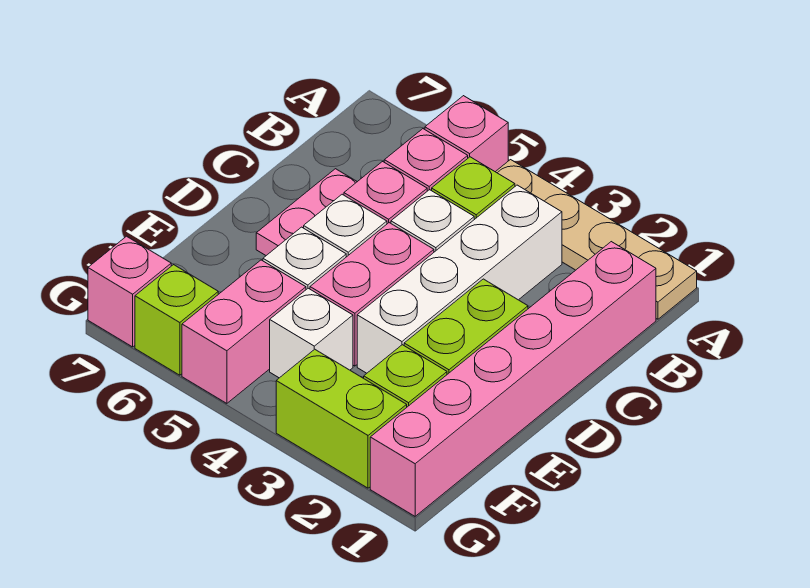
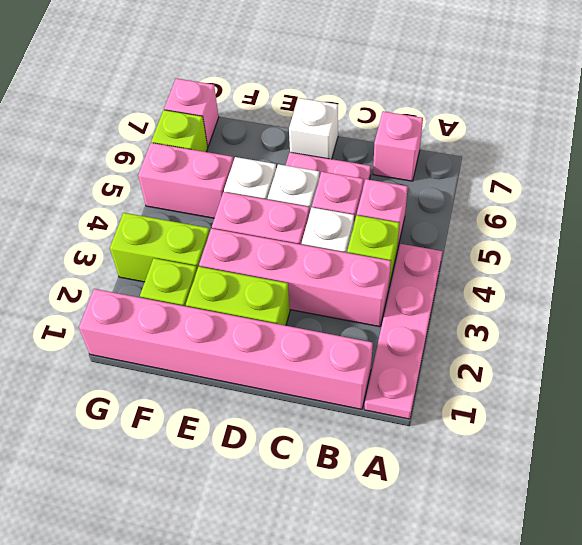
tan plate A1:A4 level 1 -> pink plate A1:A4 level 1
pink brick A5 level 1 -> pink brick B7 level 1
white brick B3:E3 level 1 -> pink brick B3:E3 level 1
white brick F4 level 1 -> white brick D7 level 1
lime brick G2:G3 level 1 -> lime brick F3:G3 level 1

